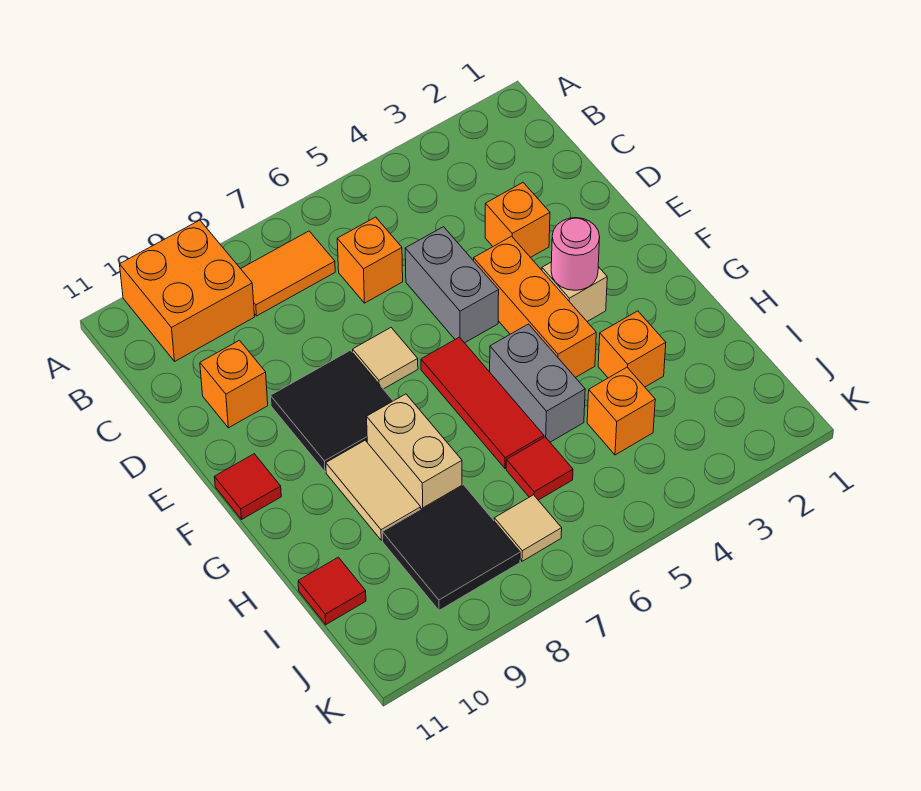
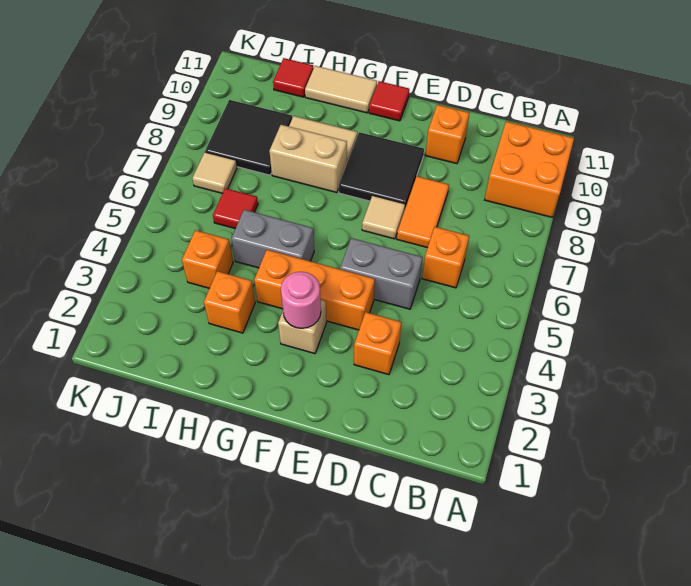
orange tile B7:B8 level 1 -> orange tile D7:D8 level 1
red tile F6:H6 level 1 -> none
none -> tan tile G11:H11 level 1

